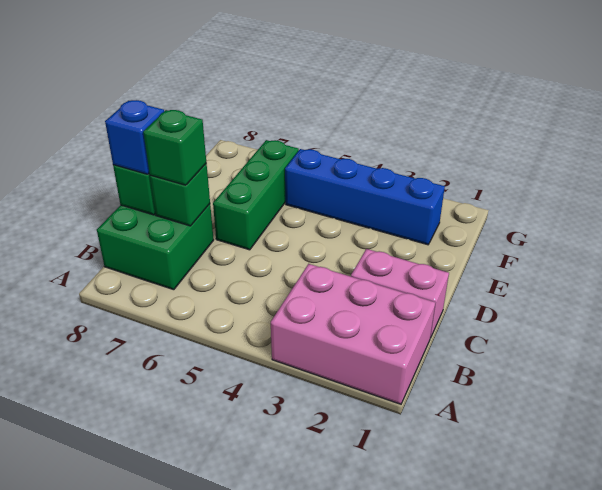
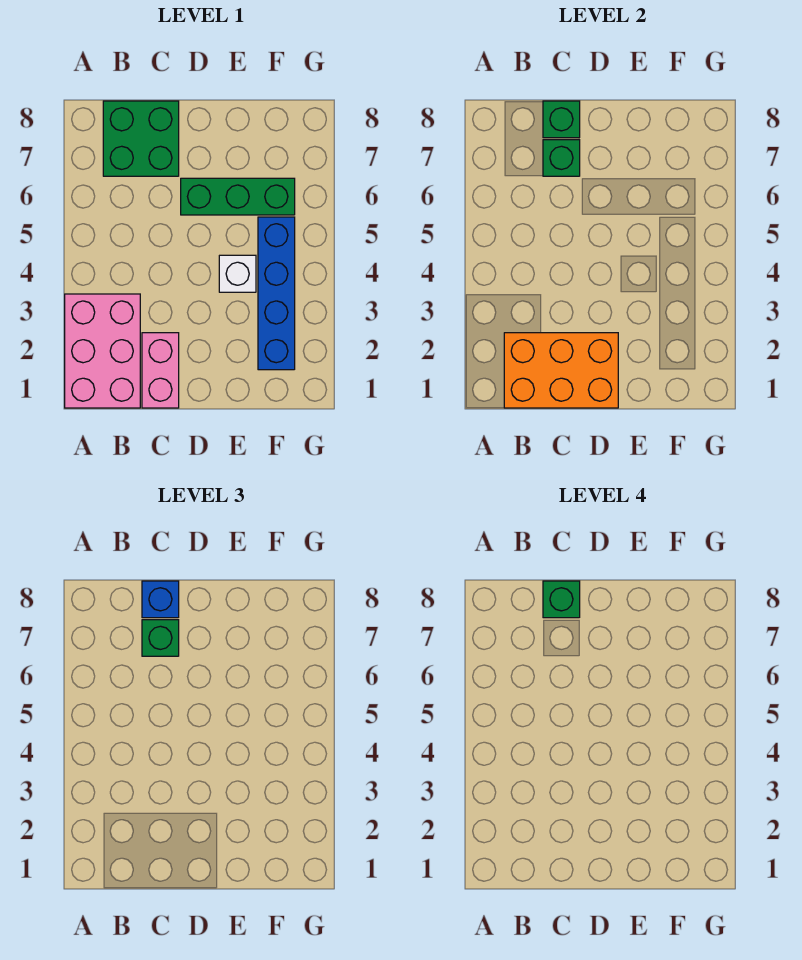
none -> orange brick B1:D2 level 2
none -> green brick C8 level 4
none -> white brick E4 level 1

